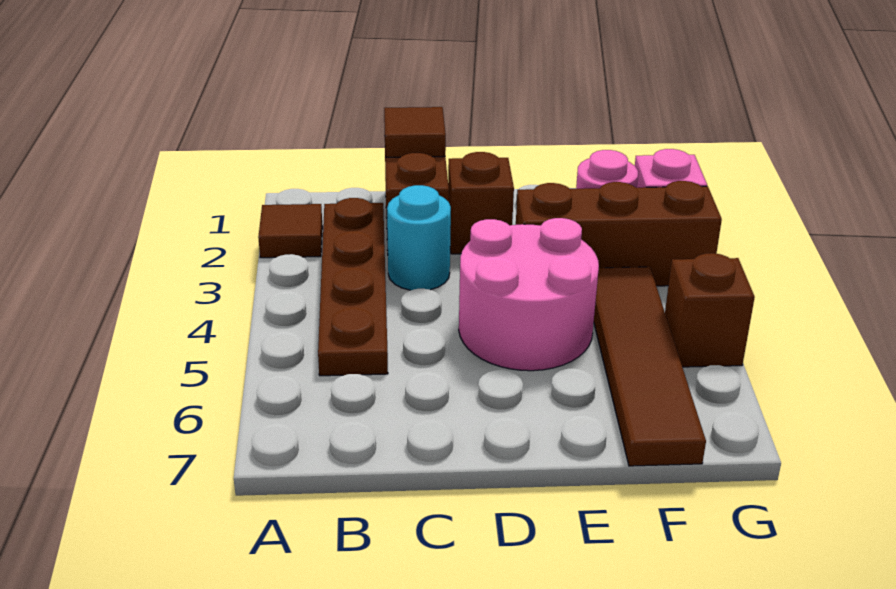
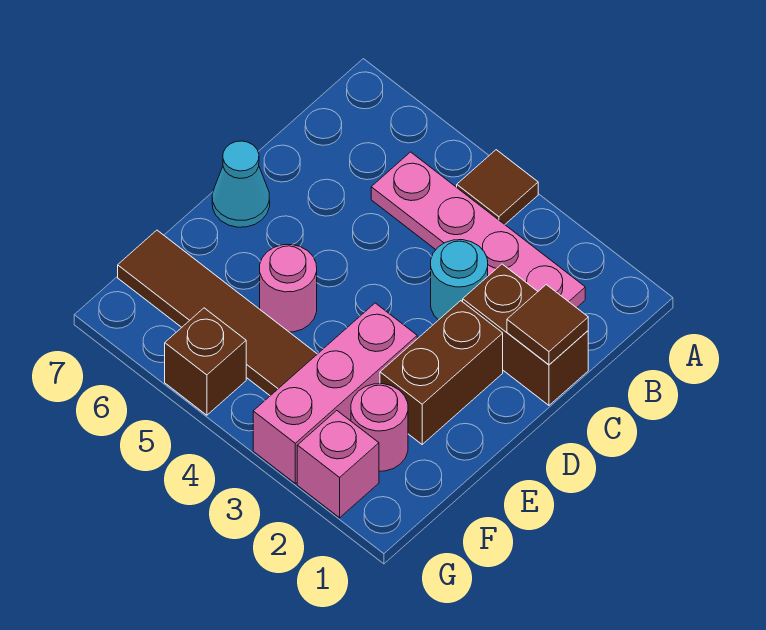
brown tile A2 level 1 -> brown tile A4 level 1
brown plate B2:B5 level 1 -> pink plate B2:B5 level 1
brown brick D2 level 1 -> brown brick D2:E2 level 1
pink round brick D4:E5 level 1 -> pink round brick E5 level 1
none -> cyan cone D7 level 1
brown brick E3:G3 level 1 -> pink brick E3:G3 level 1

